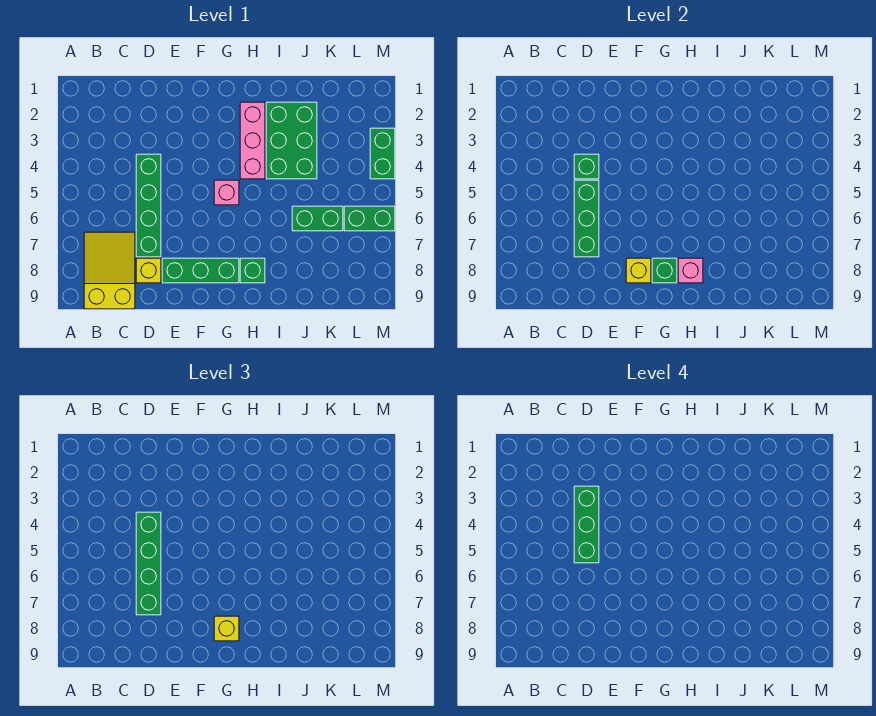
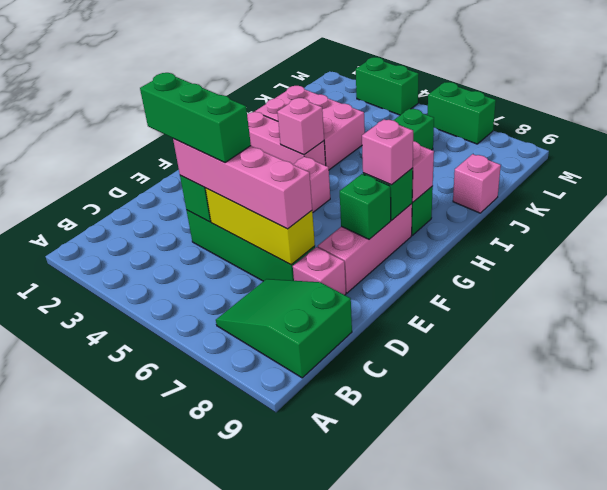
yellow slope B7:C9 level 1 top 9 -> green slope B7:C9 level 1 top 9
green brick D4:D7 level 3 -> pink brick D4:D7 level 3
green brick D5:D7 level 2 -> yellow brick D5:D7 level 2
yellow brick D8 level 1 -> pink brick D8 level 1
green brick E8:G8 level 1 -> pink brick E8:G8 level 1
yellow brick F8 level 2 -> green brick F8 level 2
yellow brick G8 level 3 -> pink brick G8 level 3
none -> pink brick H4 level 2
green brick I2:J4 level 1 -> pink brick I2:J4 level 1
none -> pink brick J9 level 1
green brick L6:M6 level 1 -> green brick M6:M7 level 1

